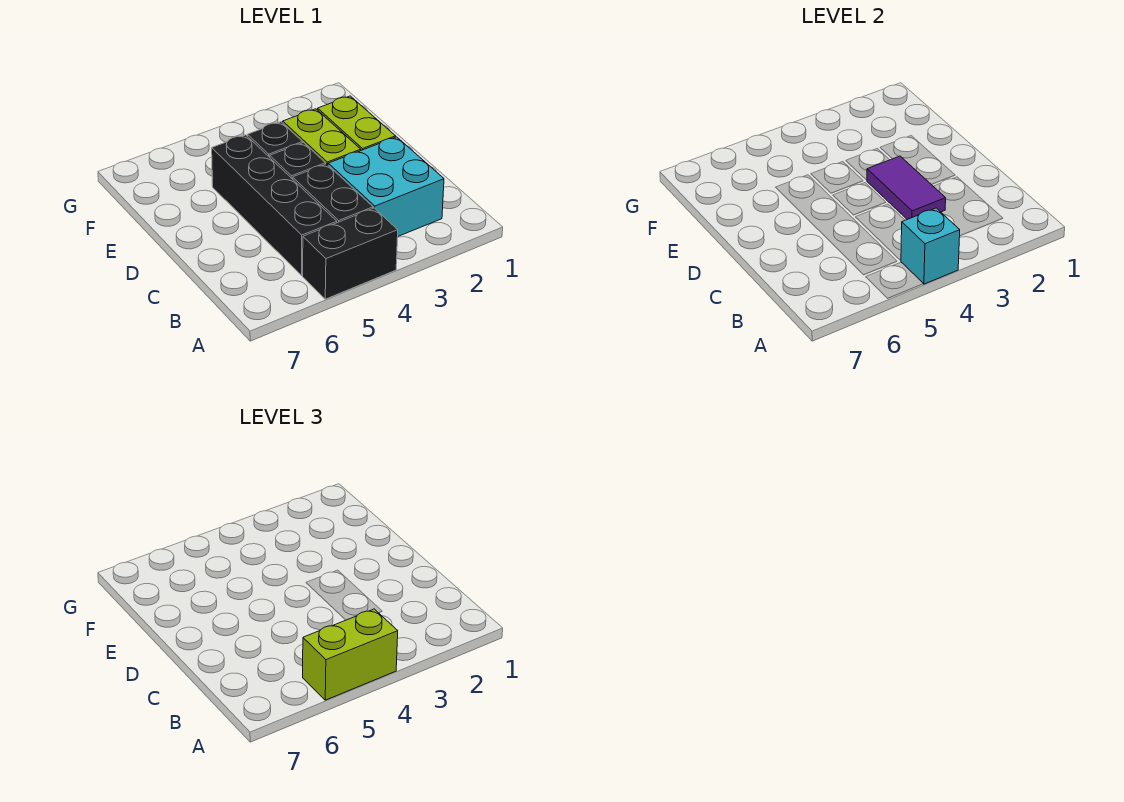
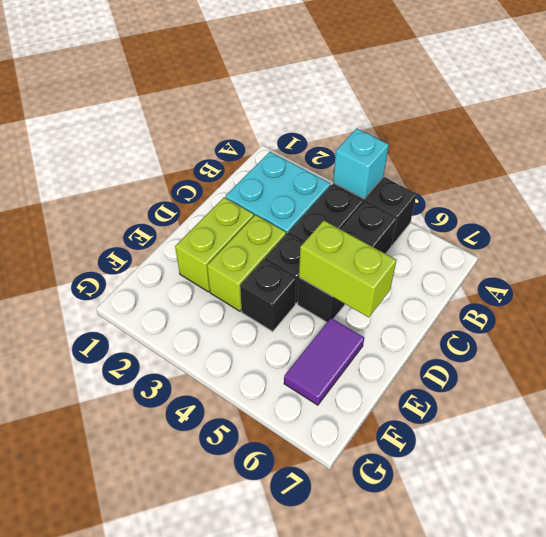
lime brick A4:A5 level 3 -> lime brick D5:D6 level 2
black brick B5:E5 level 1 -> black brick B5:D5 level 1
purple tile C3:D3 level 2 -> purple tile E6:F6 level 1

